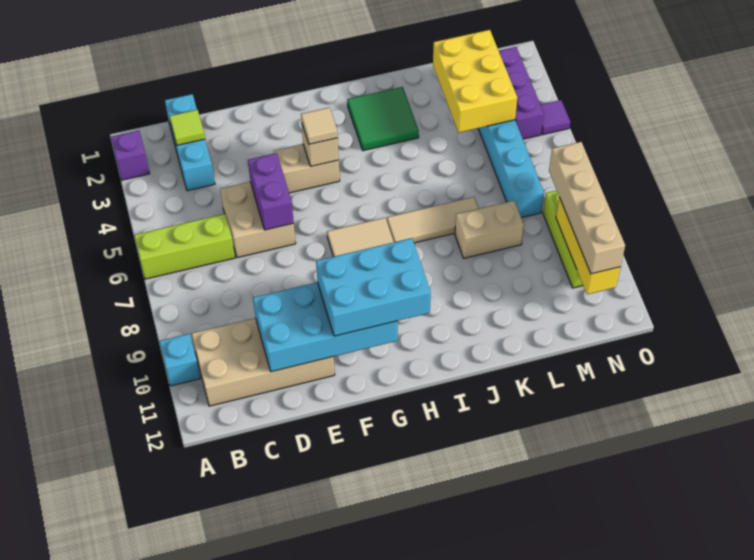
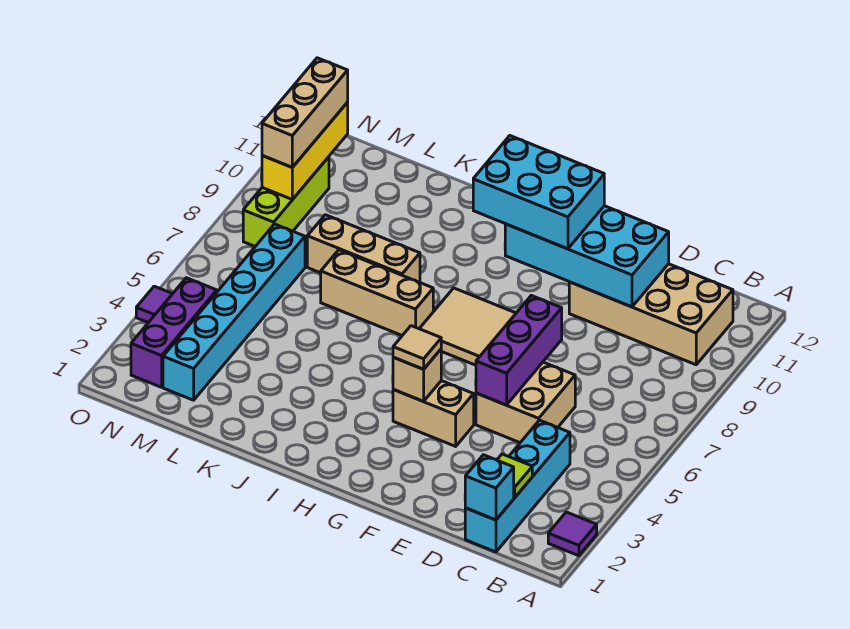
purple brick A2 level 1 -> purple tile A2 level 1
lime brick A6:C6 level 1 -> none
cyan brick A10 level 1 -> cyan brick C1 level 2
cyan brick C1:C3 level 1 -> cyan brick C1:C4 level 1
purple brick E5:E6 level 2 -> purple brick E5:E7 level 2
green tile I2:J3 level 1 -> none
tan tile I7:K7 level 1 -> tan brick I7:K7 level 1
tan brick K8:L8 level 1 -> tan brick J8:L8 level 1
yellow brick L2:M4 level 2 -> none
tan brick N8:N11 level 3 -> tan brick N9:N11 level 3

